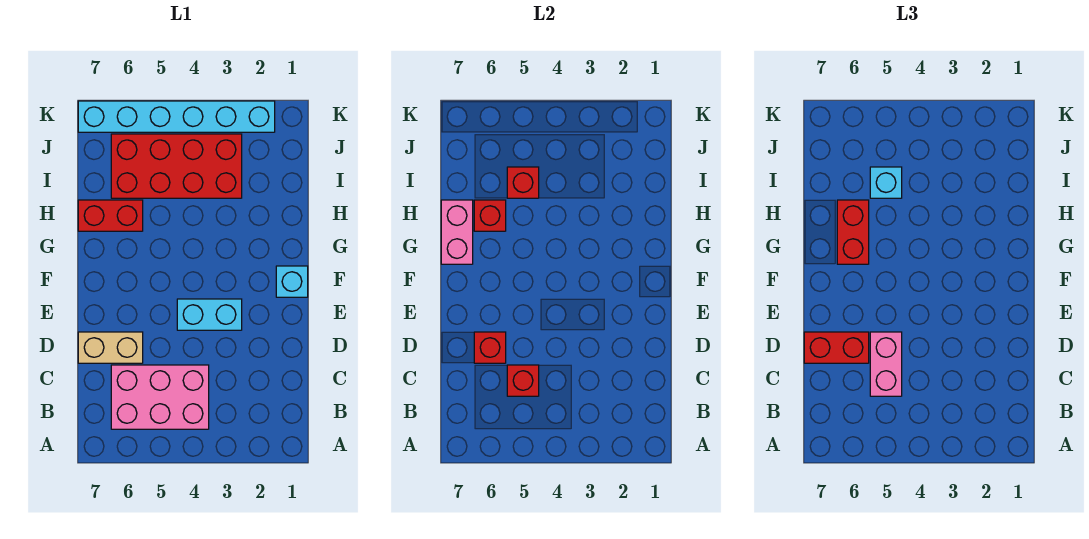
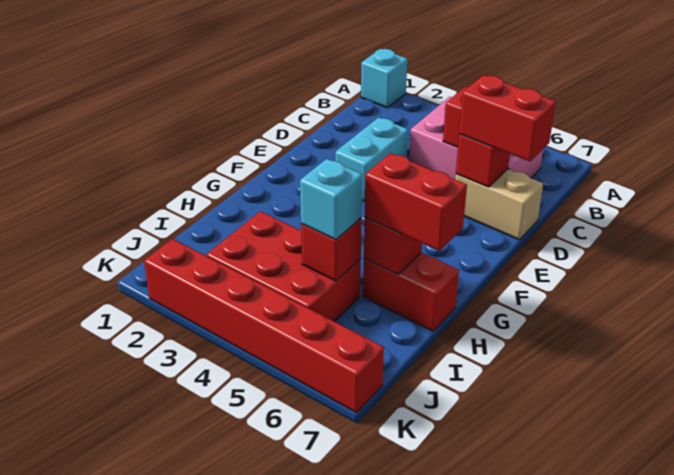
pink brick C5:D5 level 3 -> none
cyan brick E3:E4 level 1 -> cyan brick D3:E3 level 1
cyan brick F1 level 1 -> cyan brick A1 level 1
red brick G6:H6 level 3 -> red brick H6:H7 level 3
pink brick G7:H7 level 2 -> none
red brick I3:J6 level 1 -> red brick I3:J5 level 1
cyan brick K2:K7 level 1 -> red brick K2:K7 level 1

